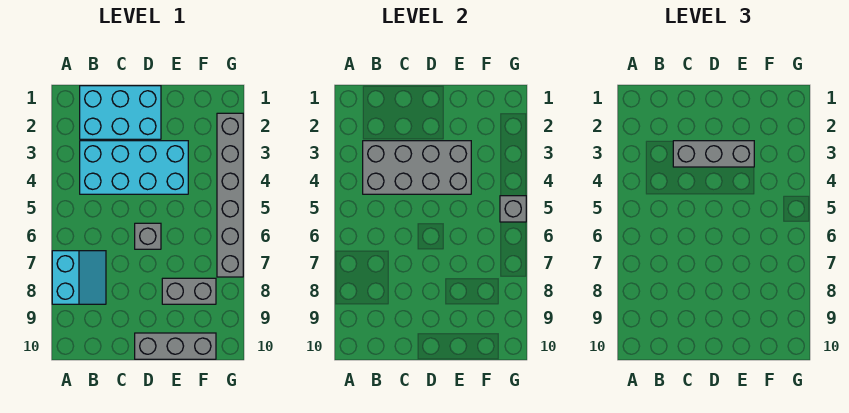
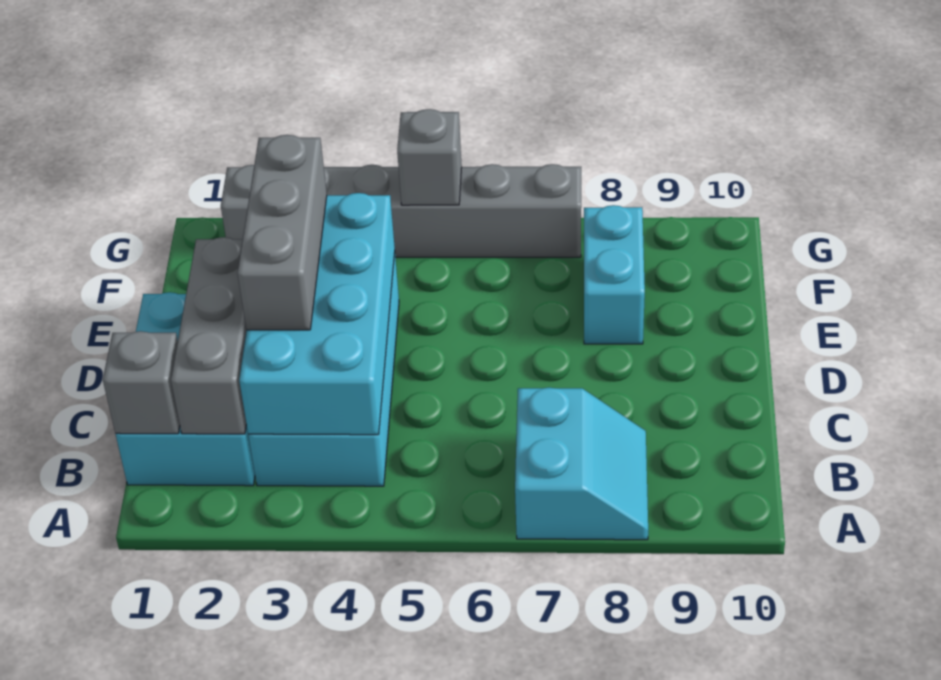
cyan slope A7:B8 level 1 top A -> cyan slope A7:B8 level 1 top 7
grey brick B3:E4 level 2 -> cyan brick B3:E4 level 2
grey brick D6 level 1 -> grey brick B1 level 2
grey brick D10:F10 level 1 -> grey brick B2:D2 level 2
grey brick E8:F8 level 1 -> cyan brick E8:F8 level 1

